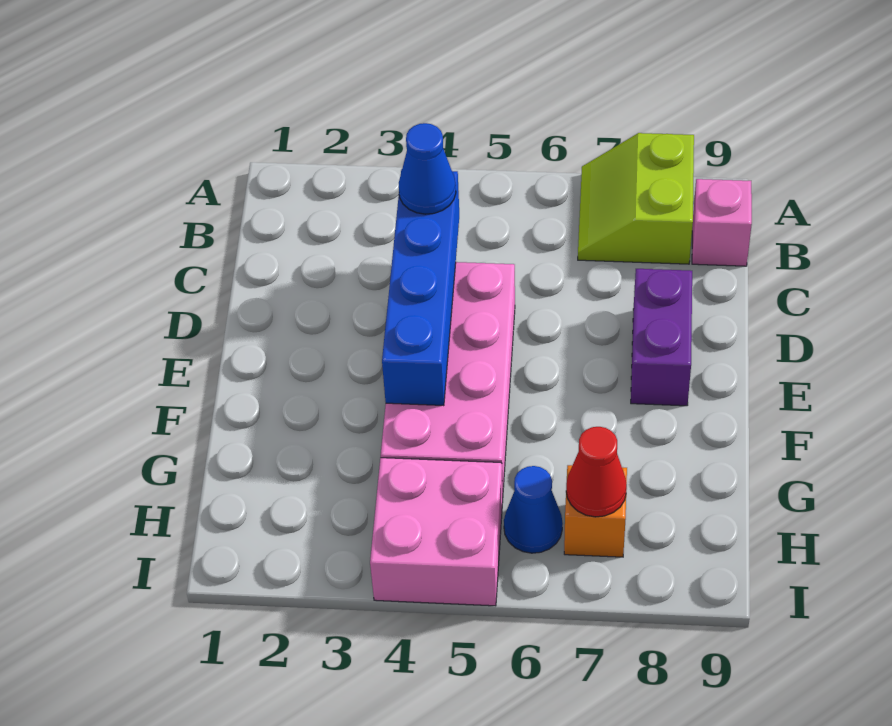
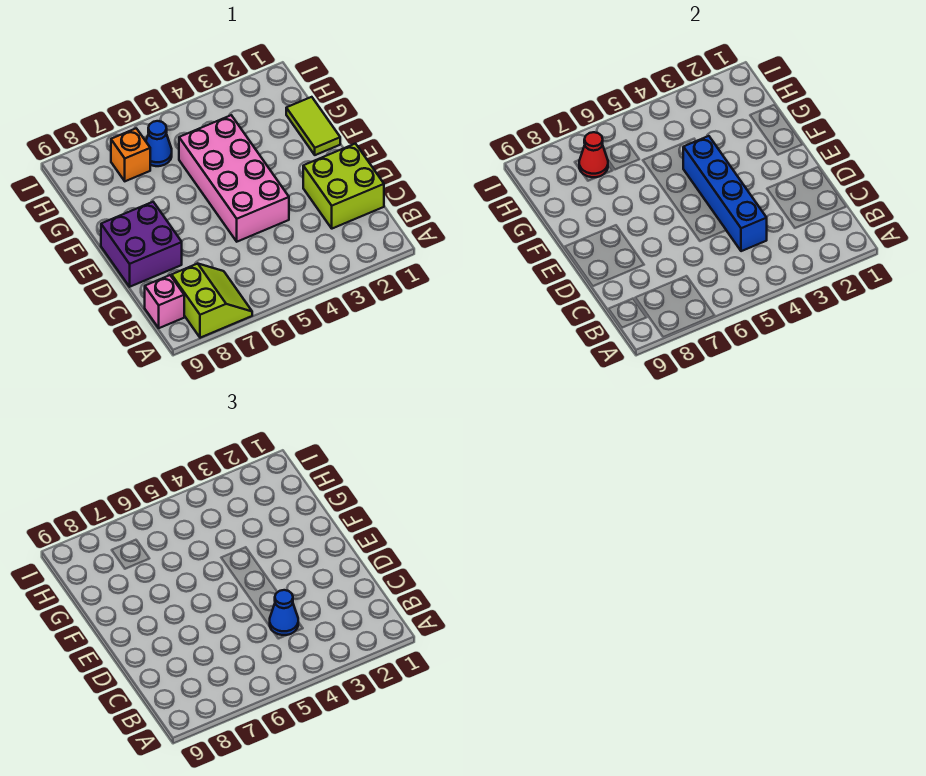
none -> lime brick C1:D2 level 1
purple brick D8:E8 level 1 -> purple brick D8:E9 level 1
none -> lime tile F1:G1 level 1
pink brick H4:I5 level 1 -> none

